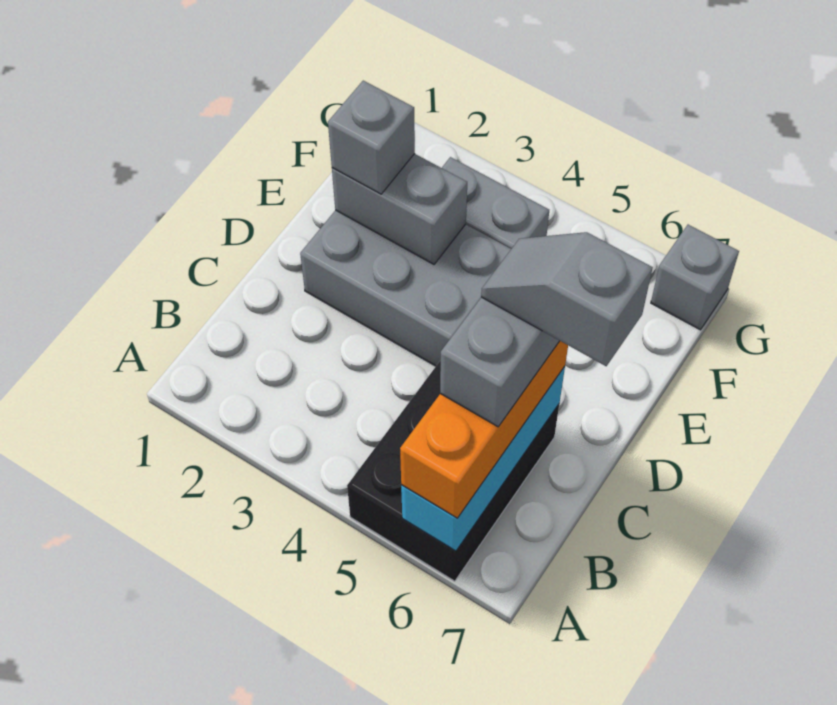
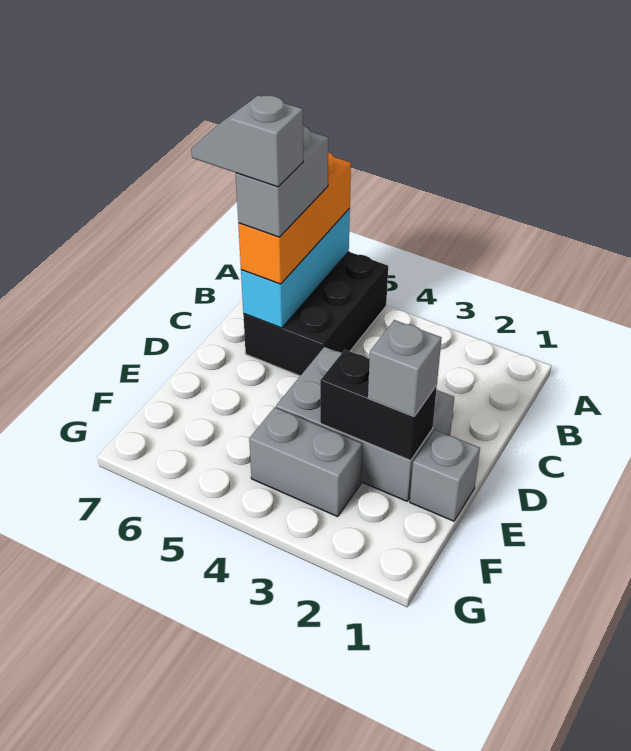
grey slope C6:C7 level 5 top 7 -> grey slope C6:C7 level 5 top 6
grey brick E2:E3 level 2 -> black brick E2:E3 level 2
grey brick G7 level 1 -> grey brick E1 level 1

